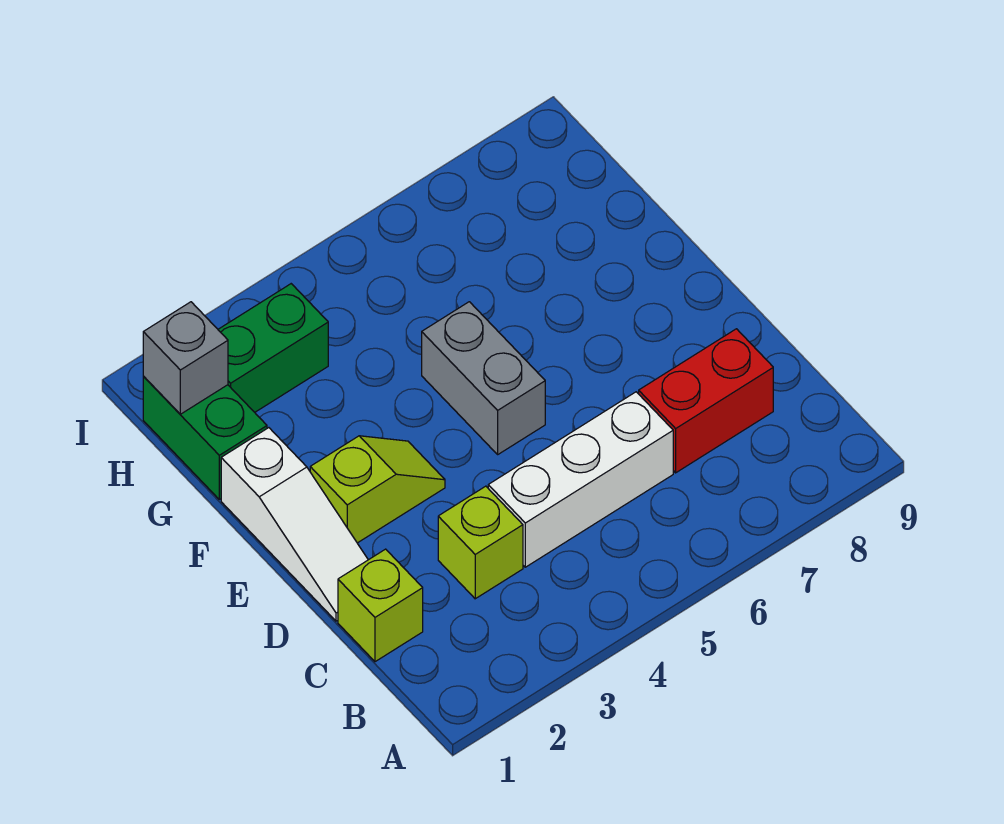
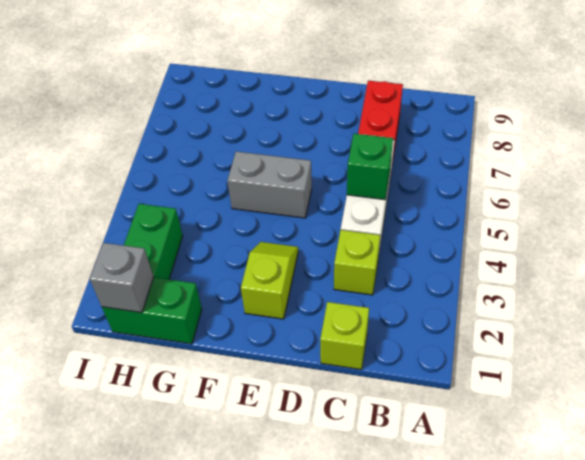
none -> green brick C5 level 2
white slope D1:F1 level 1 top F -> none

